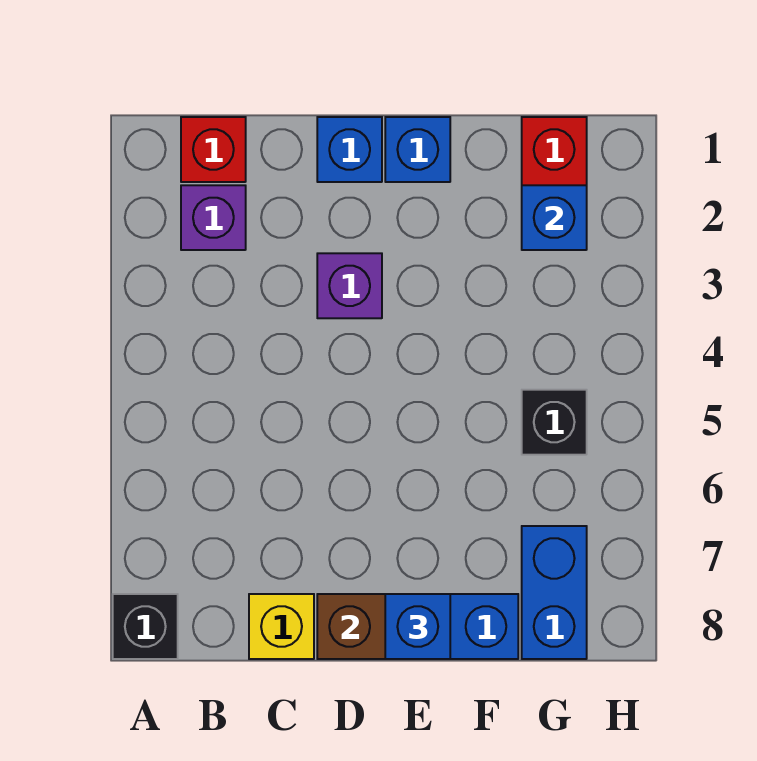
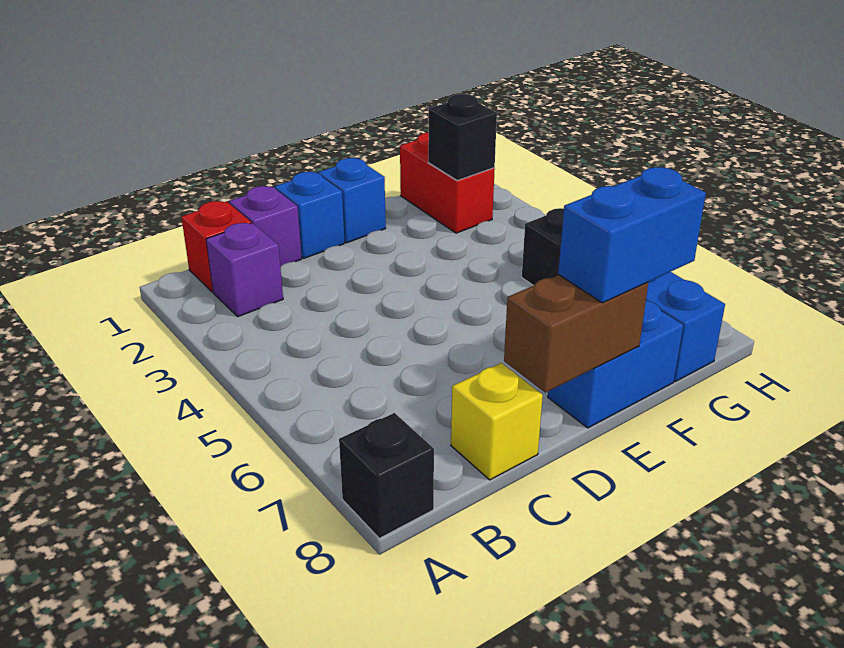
purple brick D3 level 1 -> purple brick C1 level 1
blue brick E8 level 3 -> blue brick E8:F8 level 3
blue brick G2 level 2 -> black brick G2 level 2

